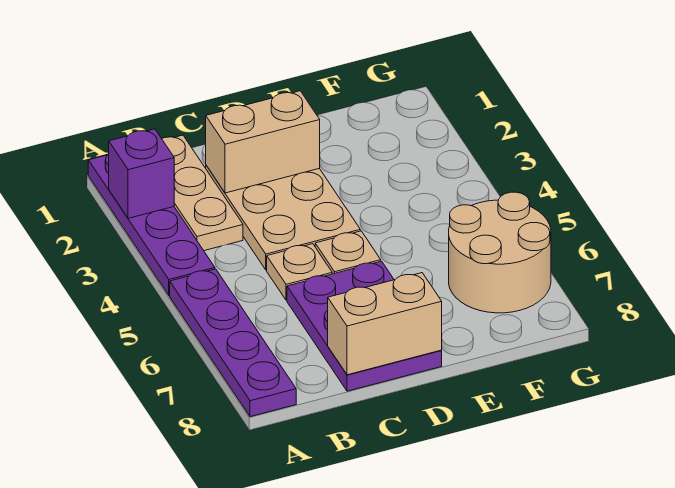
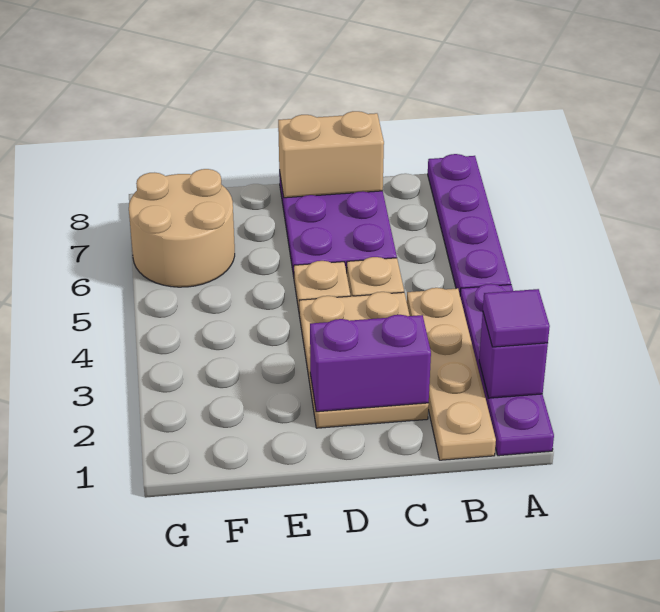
none -> purple tile A2 level 3
tan plate B1:B3 level 1 -> tan plate B1:B4 level 1
tan brick C2:D2 level 2 -> purple brick C2:D2 level 2

